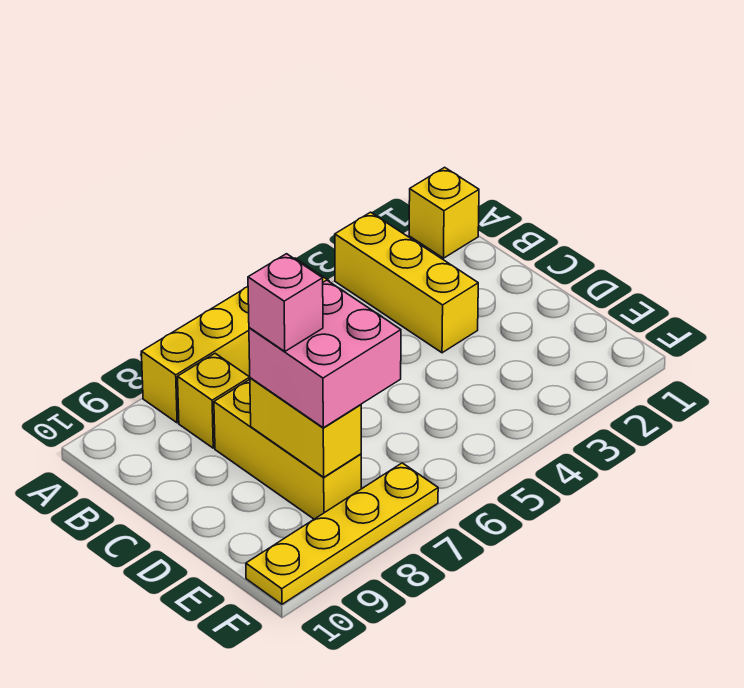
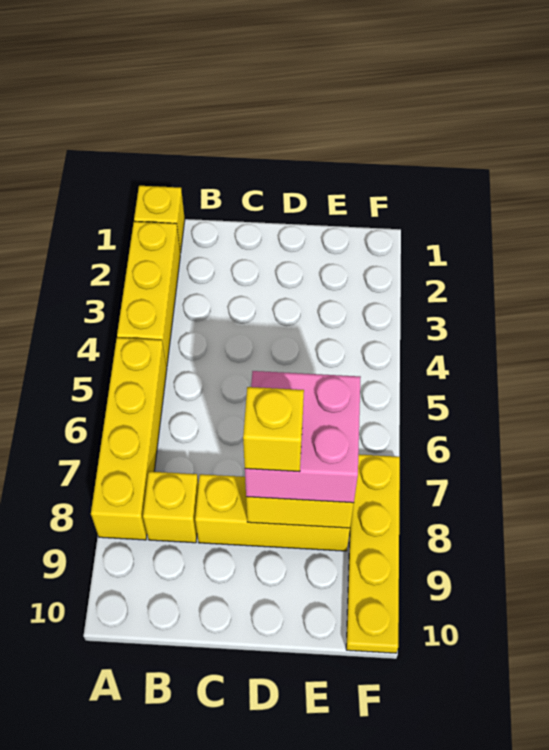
yellow brick A3:C3 level 1 -> yellow brick A2:A4 level 1
pink brick D8 level 4 -> yellow brick D8 level 4

